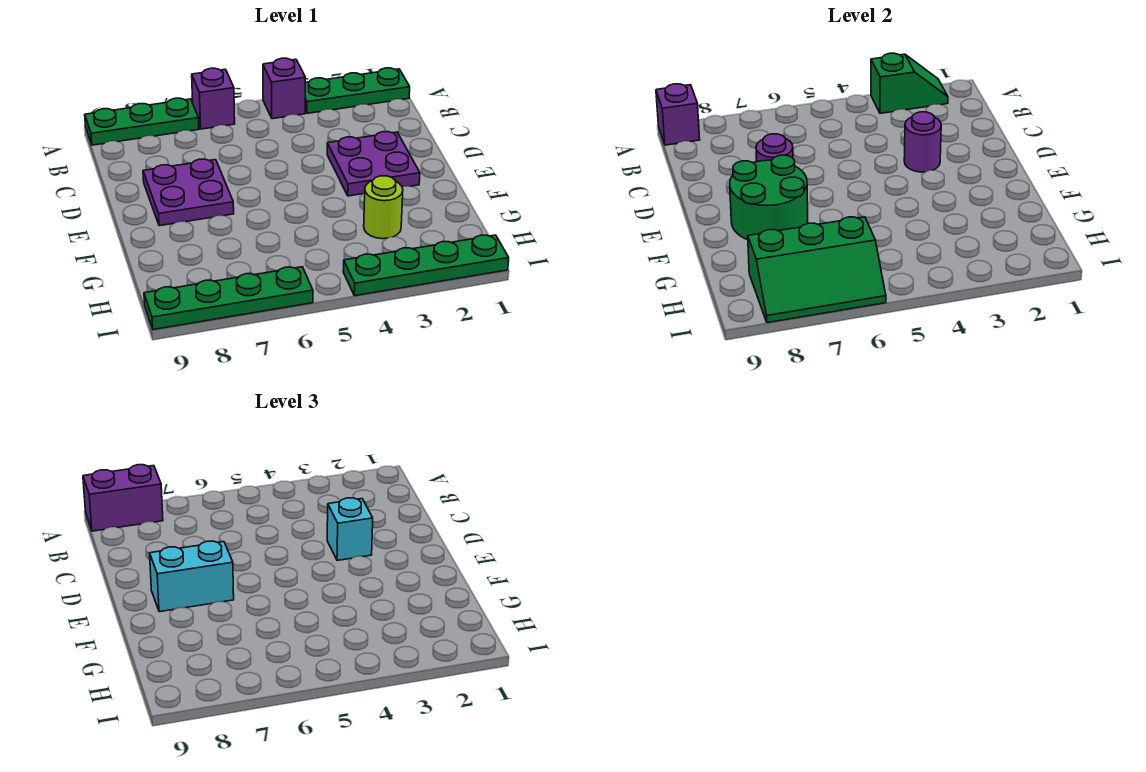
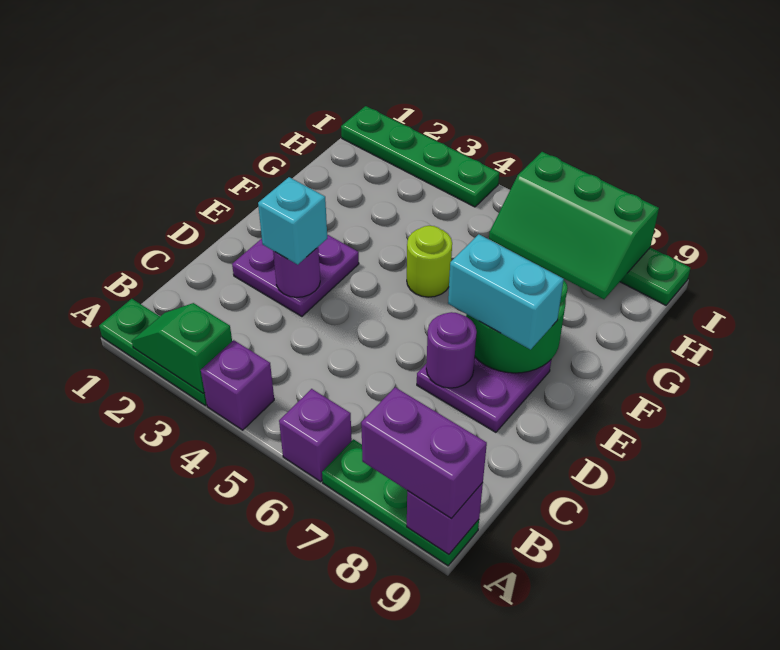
lime round brick G3 level 1 -> lime round brick F5 level 1
green slope H6:I8 level 2 top H -> green slope H6:I8 level 2 top I

